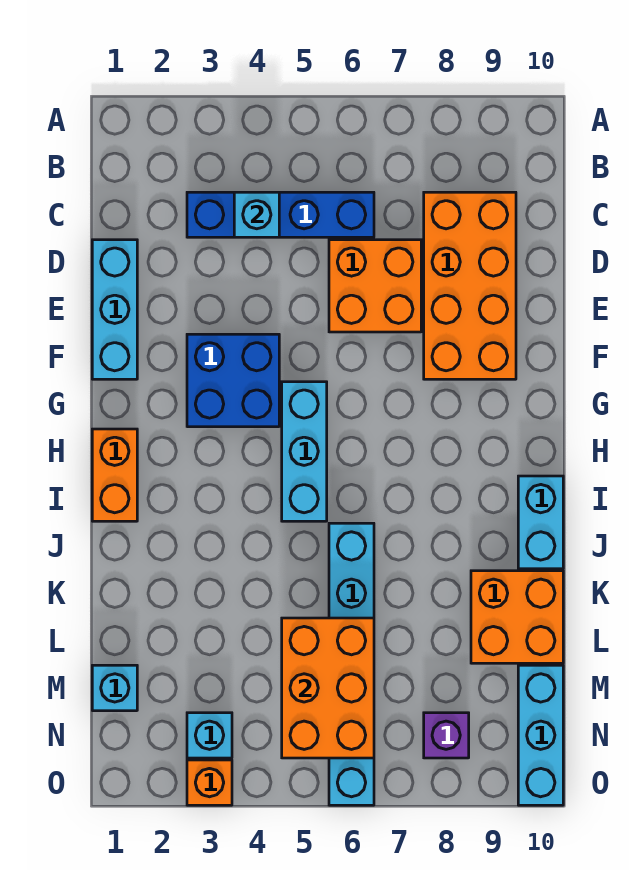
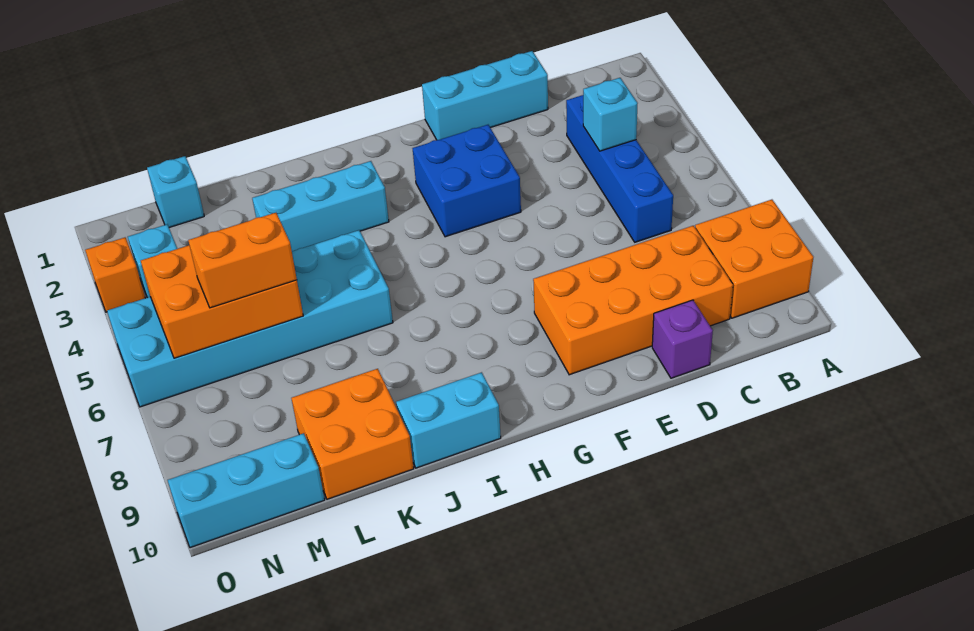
orange brick D6:E7 level 1 -> orange brick A8:B9 level 1
cyan brick G5:I5 level 1 -> cyan brick I3:K3 level 1
orange brick H1:I1 level 1 -> orange brick L6:M6 level 3
cyan brick J6:O6 level 1 -> cyan brick J5:O6 level 1
purple brick N8 level 1 -> purple brick D10 level 1

